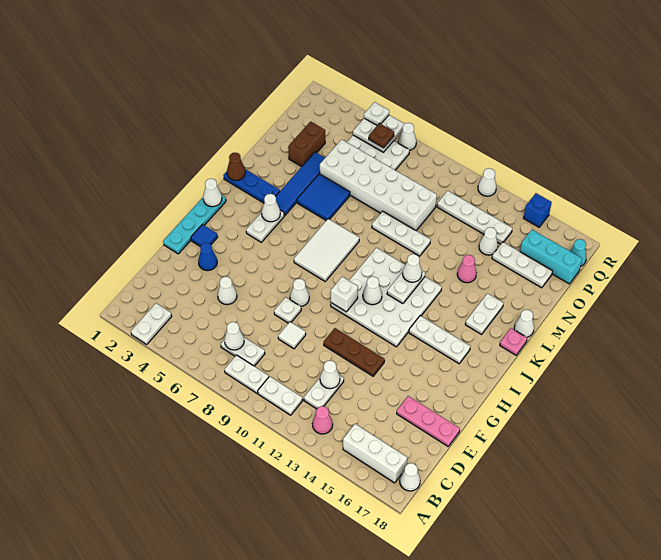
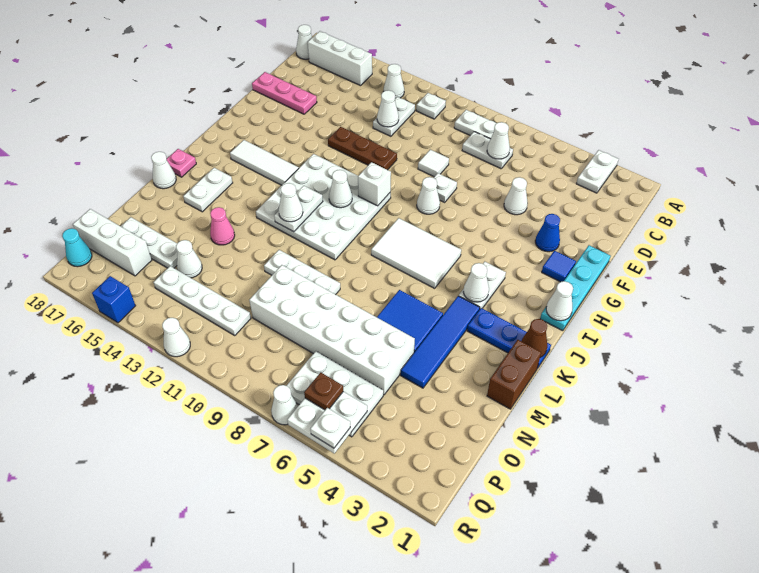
white plate B10:B11 level 1 -> white plate B11 level 1
pink cone B13 level 1 -> white cone B13 level 1
white tile I7:K8 level 1 -> white tile I6:J8 level 1
white plate I14:I16 level 1 -> white tile I14:I16 level 1
brown brick N3:O3 level 1 -> brown brick L1:M1 level 1
cyan brick P16:P18 level 1 -> white brick P16:P18 level 1

